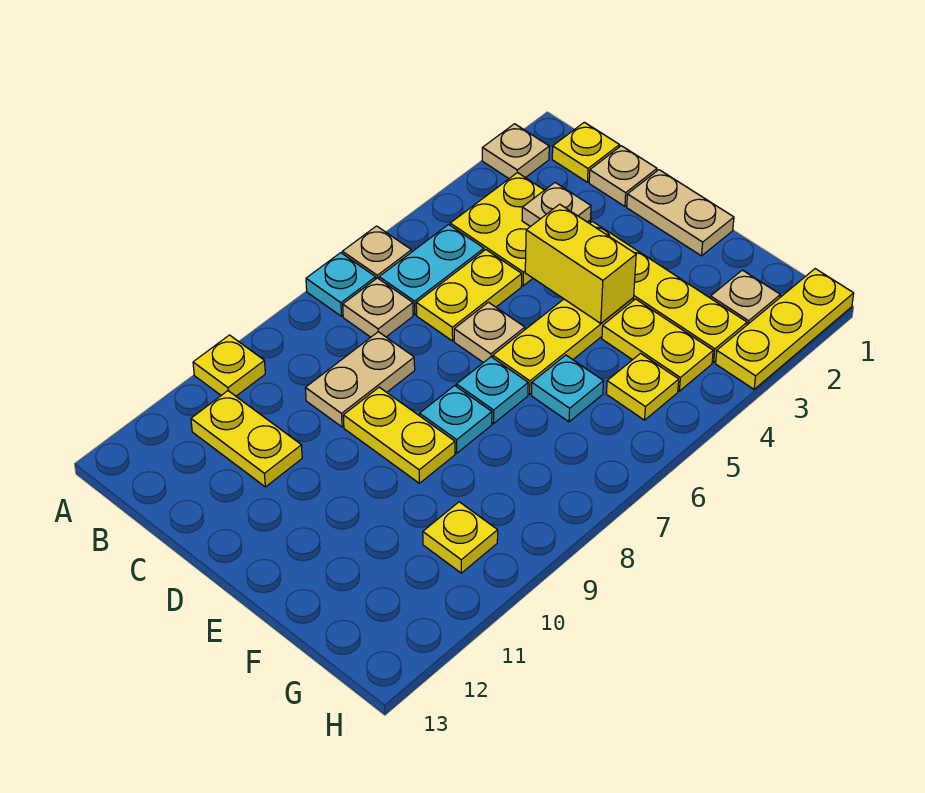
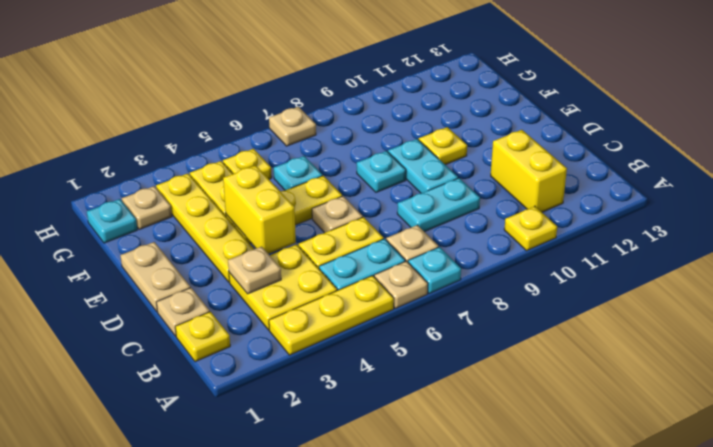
tan plate A2 level 1 -> tan plate H7 level 1
yellow plate B11:C11 level 1 -> yellow brick B11:C11 level 1
tan plate C8:C9 level 1 -> cyan plate C8:C9 level 1
yellow plate D9:E9 level 1 -> cyan plate D9:E9 level 1
cyan plate E7 level 1 -> cyan plate G1 level 1
yellow plate G10 level 1 -> yellow plate E10 level 1
yellow plate H1:H3 level 1 -> yellow plate A3:A5 level 1

